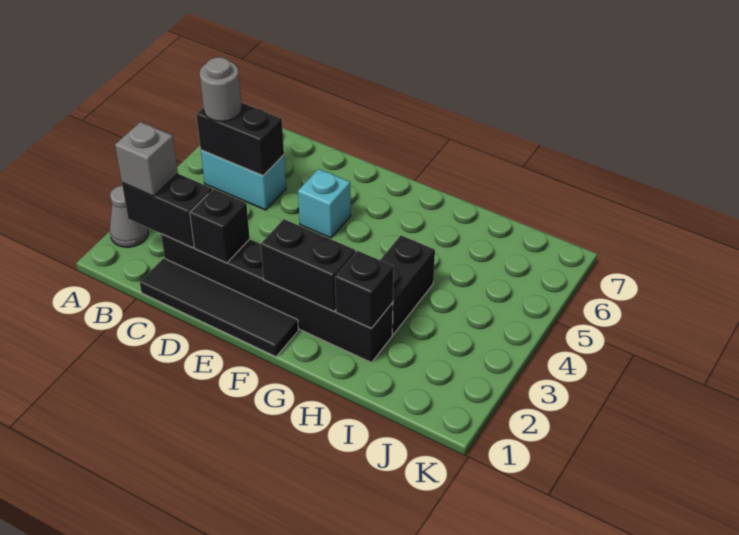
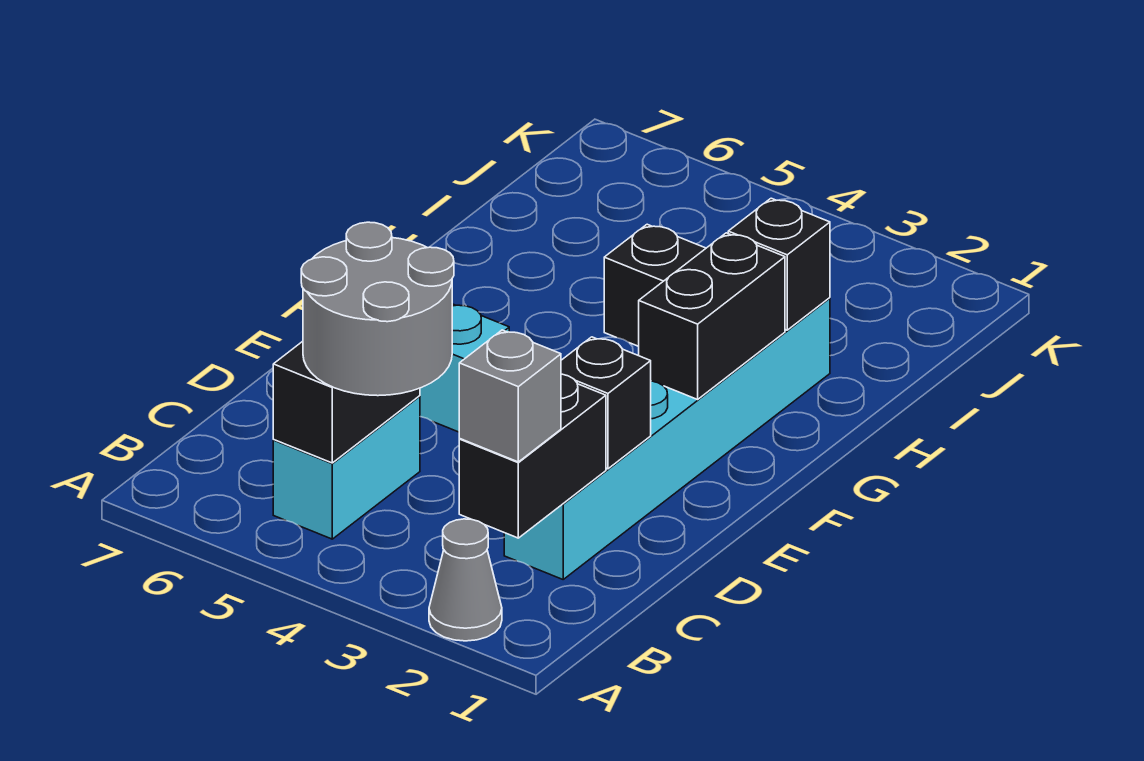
grey round brick B5 level 3 -> grey round brick B4:C5 level 3
black tile C1:F1 level 1 -> none
black brick C2:H2 level 1 -> cyan brick C2:H2 level 1

